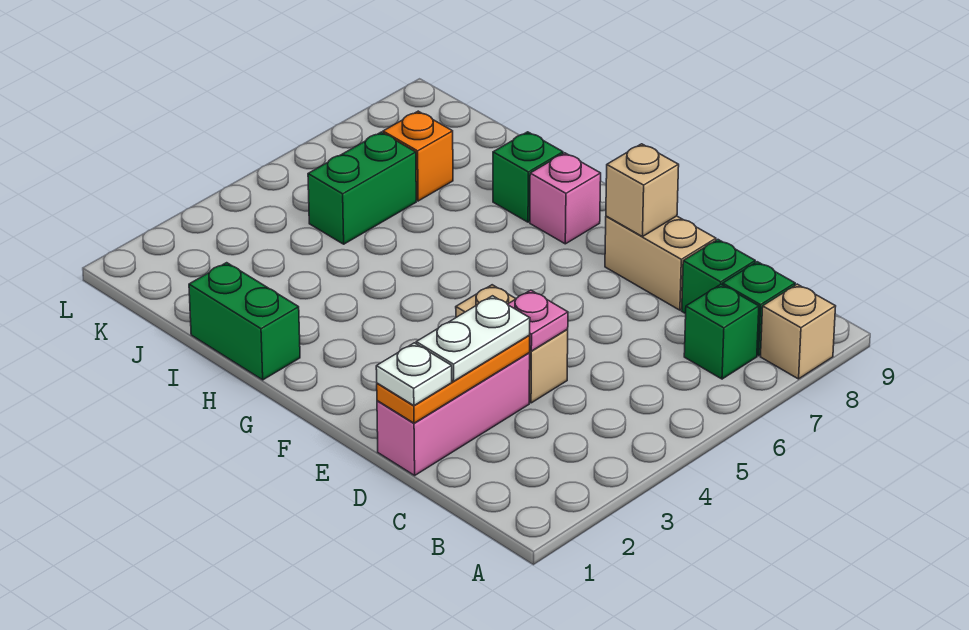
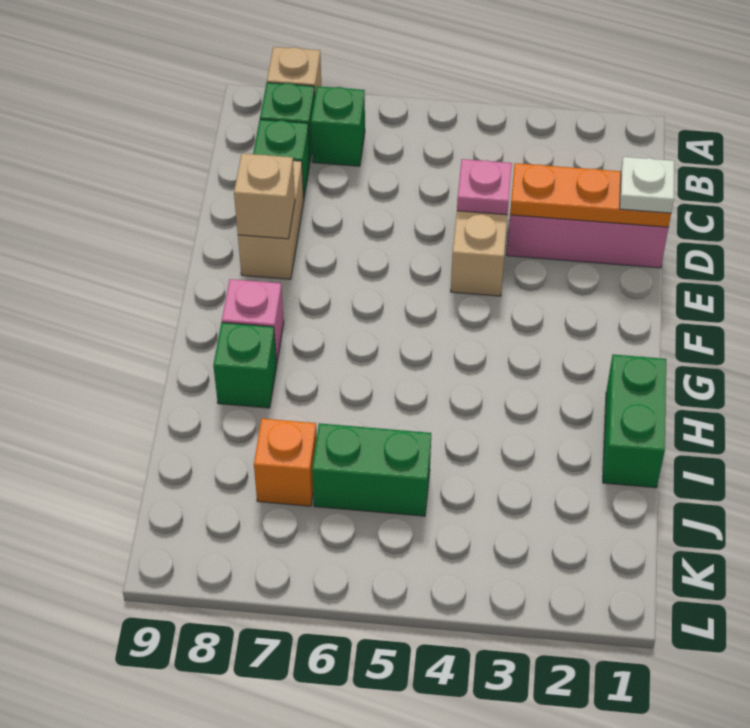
white plate D2:D3 level 3 -> none

